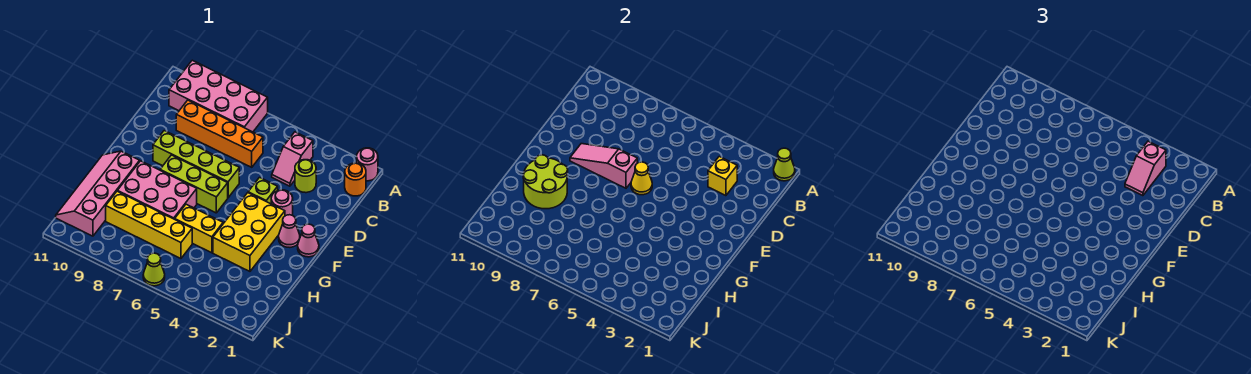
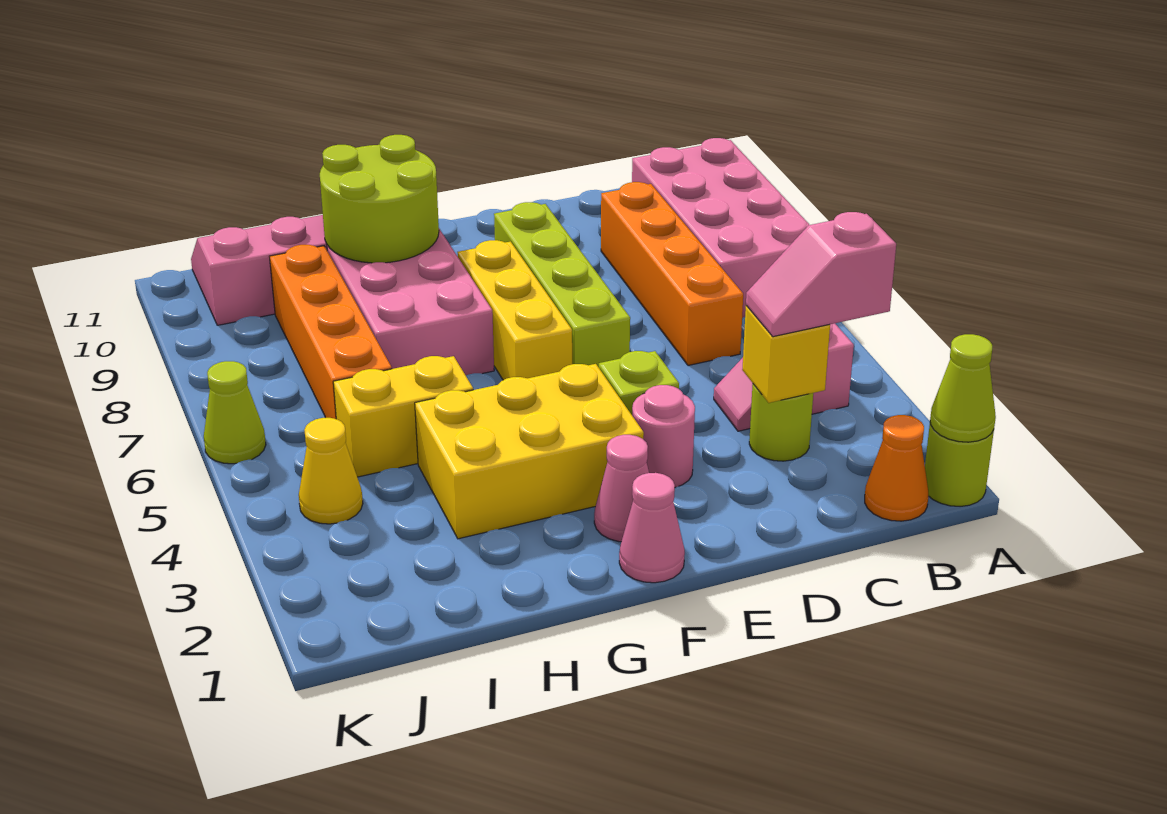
pink round brick A1 level 1 -> lime round brick A1 level 1
orange round brick B1 level 1 -> orange cone B1 level 1
yellow cone E6 level 2 -> yellow cone J4 level 1
pink slope E7:E9 level 2 top 7 -> none
lime brick F6:F8 level 1 -> yellow brick F6:F8 level 1
yellow brick H5:H6 level 1 -> yellow brick H5:I5 level 1
yellow brick I6:I9 level 1 -> orange brick I6:I9 level 1

